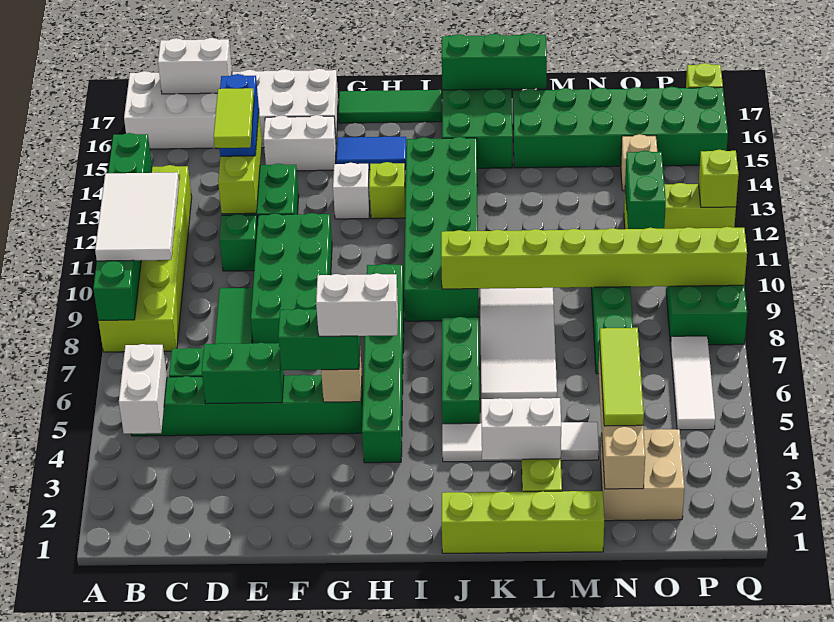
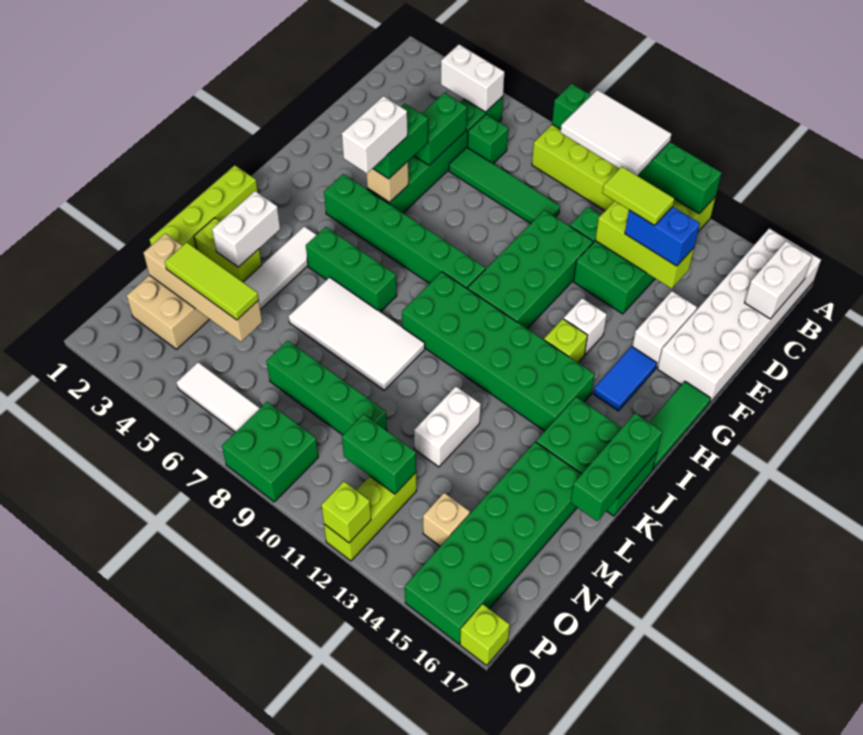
green brick E8:F11 level 1 -> green brick E10:H11 level 1
lime brick J9:Q9 level 2 -> none
none -> white brick L12:M12 level 1

